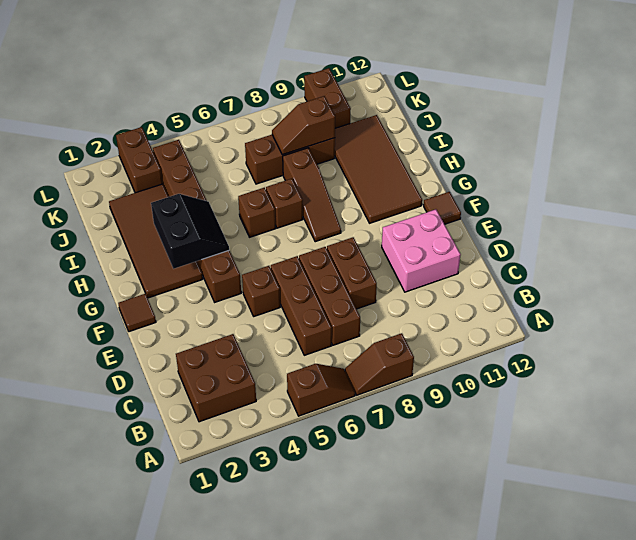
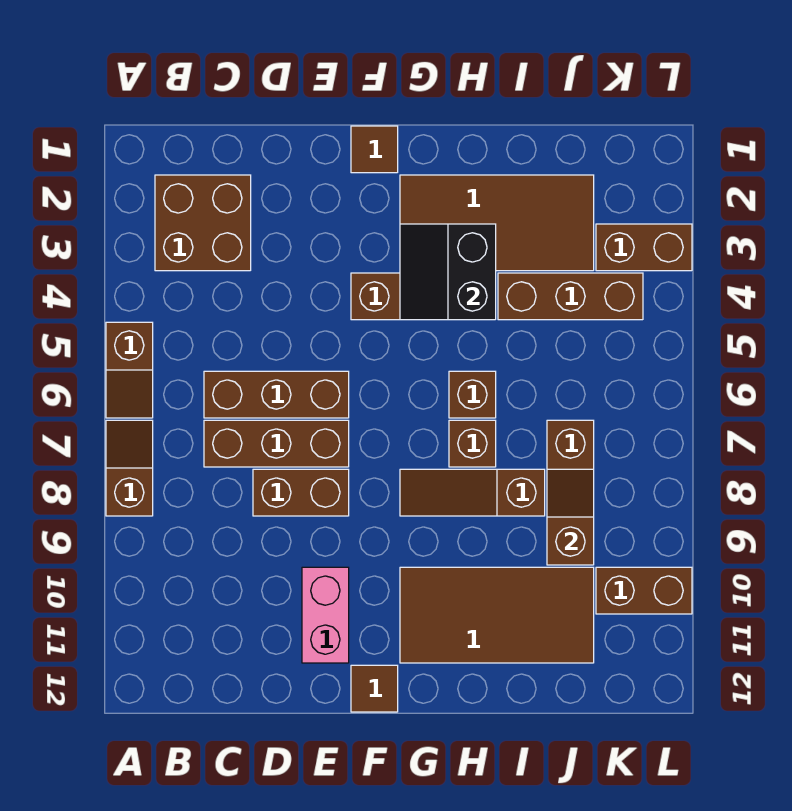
pink brick D10:E11 level 1 -> pink brick E10:E11 level 1
brown brick E5 level 1 -> none
black slope G3:H4 level 2 top 3 -> black slope G3:H4 level 2 top H

